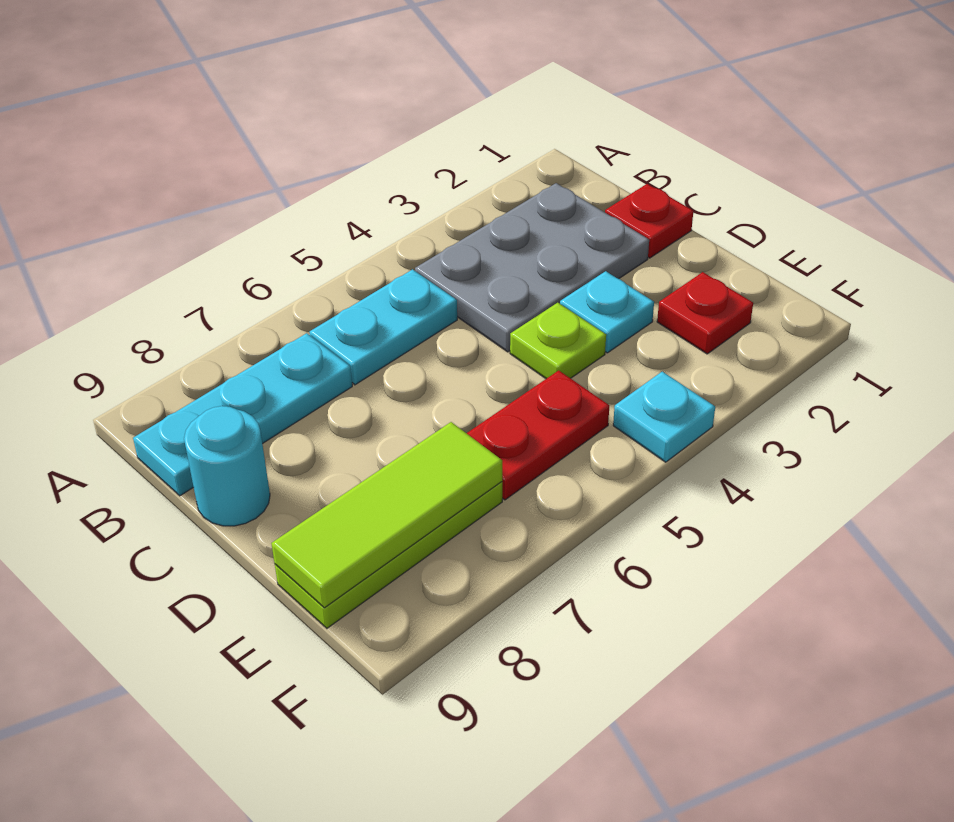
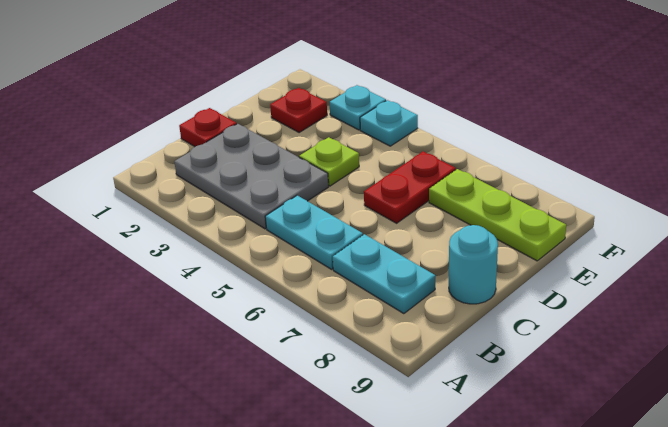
cyan plate B7:B9 level 1 -> cyan plate B7:B8 level 1
cyan plate D3 level 1 -> cyan plate F3 level 1
red plate E5:E6 level 1 -> red plate D6:E6 level 1
lime tile E7:E9 level 2 -> none

